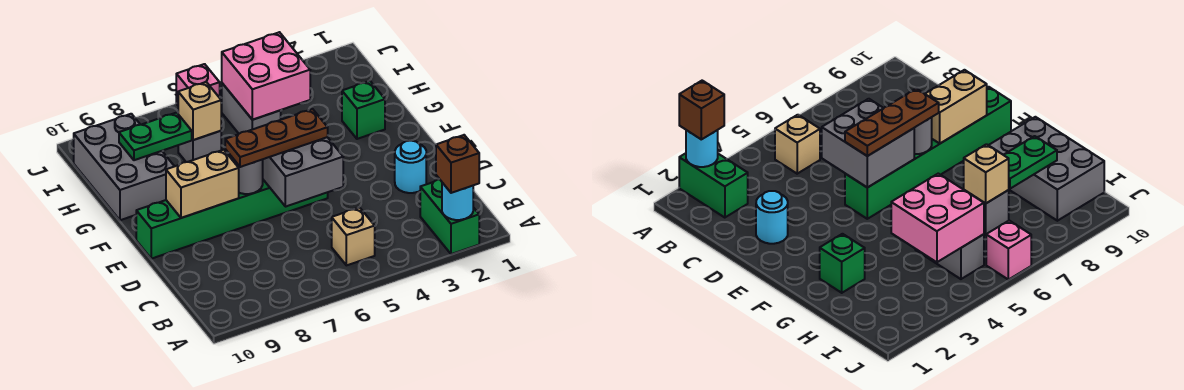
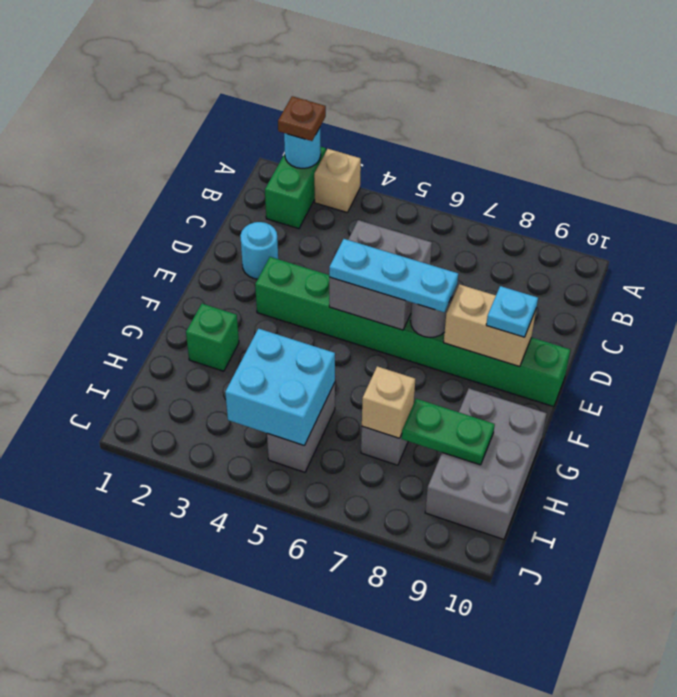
brown brick A2 level 3 -> brown plate A2 level 3
tan brick B5 level 1 -> tan brick A3 level 1
green brick E5:E10 level 1 -> green brick E3:E10 level 1
brown plate E5:E7 level 3 -> cyan plate E5:E7 level 3
none -> cyan plate E9 level 3
pink brick H4:I5 level 2 -> cyan brick H4:I5 level 2
pink brick J6 level 1 -> none

